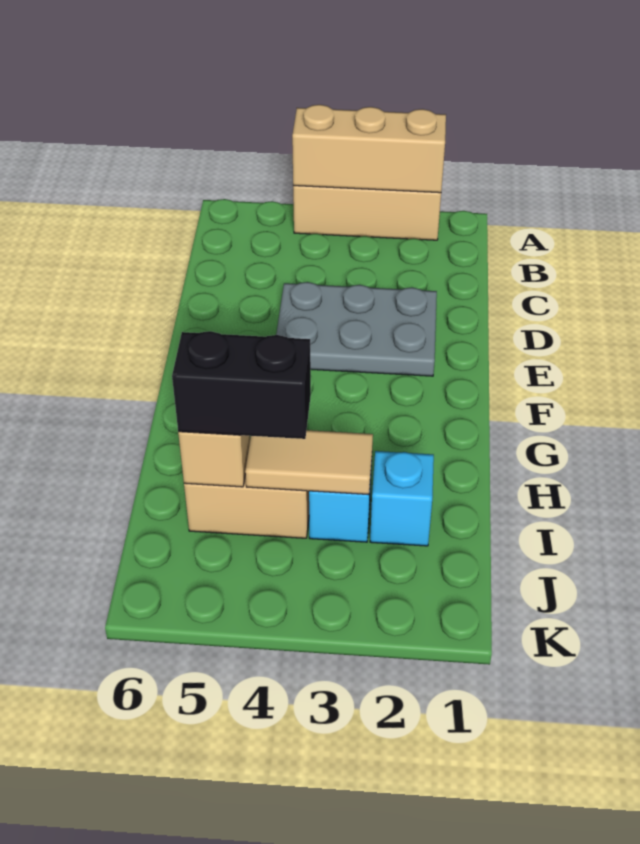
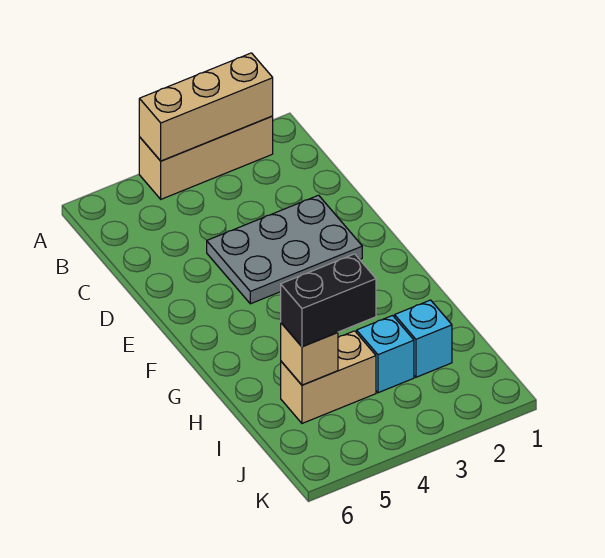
tan tile I3:I4 level 2 -> none

